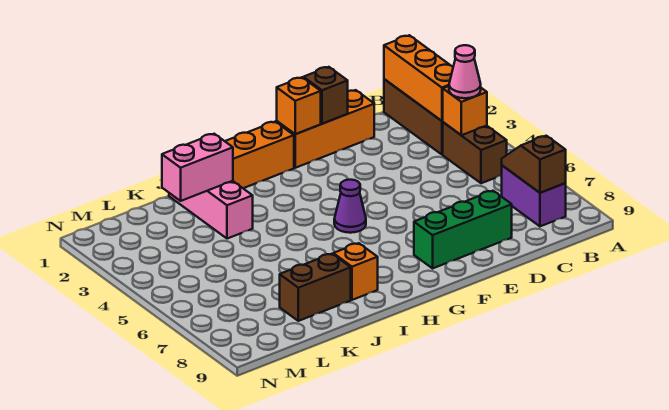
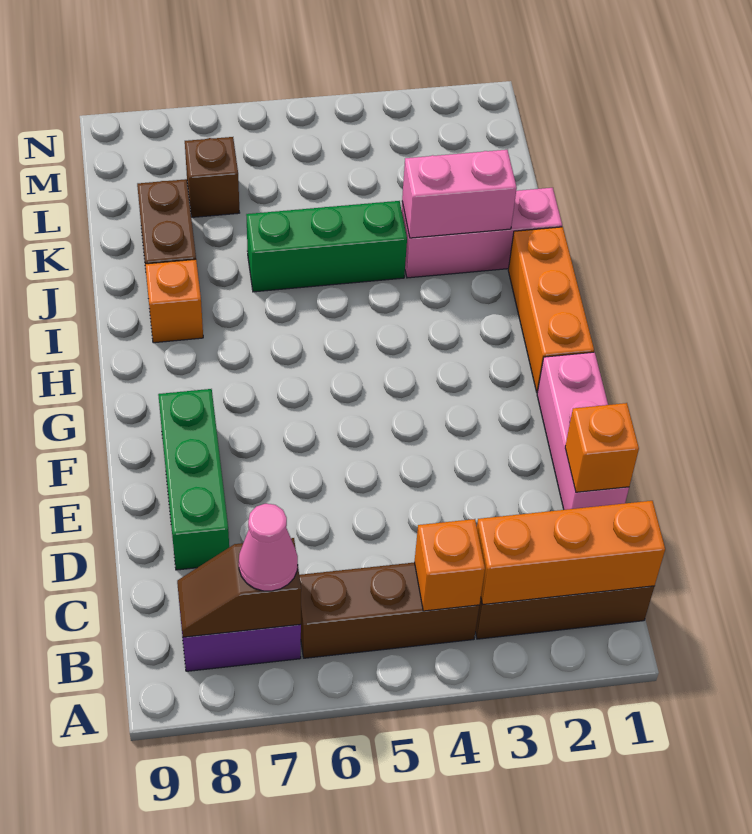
brown brick B4:B5 level 1 -> brown brick B4:B6 level 1
pink cone B4 level 3 -> pink cone B7 level 3
brown slope B7:B8 level 2 top 8 -> brown slope B7:B8 level 2 top 7
orange brick D1:F1 level 1 -> pink brick D1:F1 level 1
brown brick E1 level 2 -> brown brick L7 level 1
orange brick F1 level 2 -> orange brick D1 level 2
purple cone G5 level 1 -> none
pink brick J2:K2 level 2 -> pink brick J2:J3 level 2
none -> green brick J4:J6 level 1

